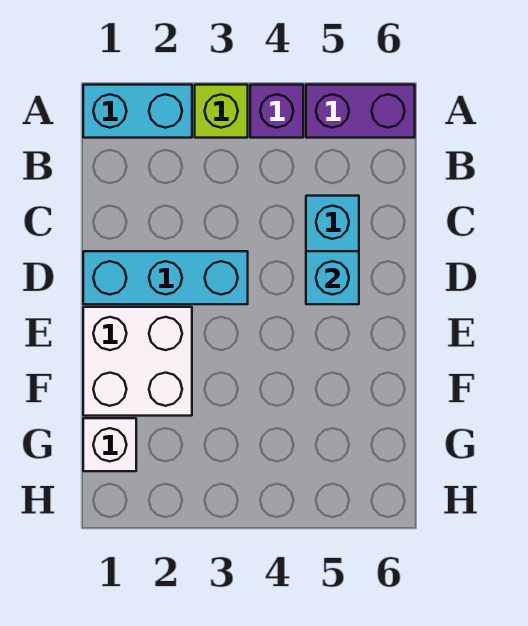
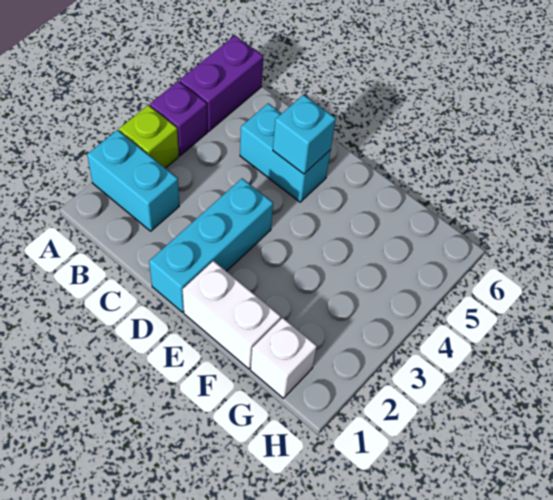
cyan brick A1:A2 level 1 -> cyan brick A2:B2 level 1
white brick E1:F2 level 1 -> white brick E1:F1 level 1

